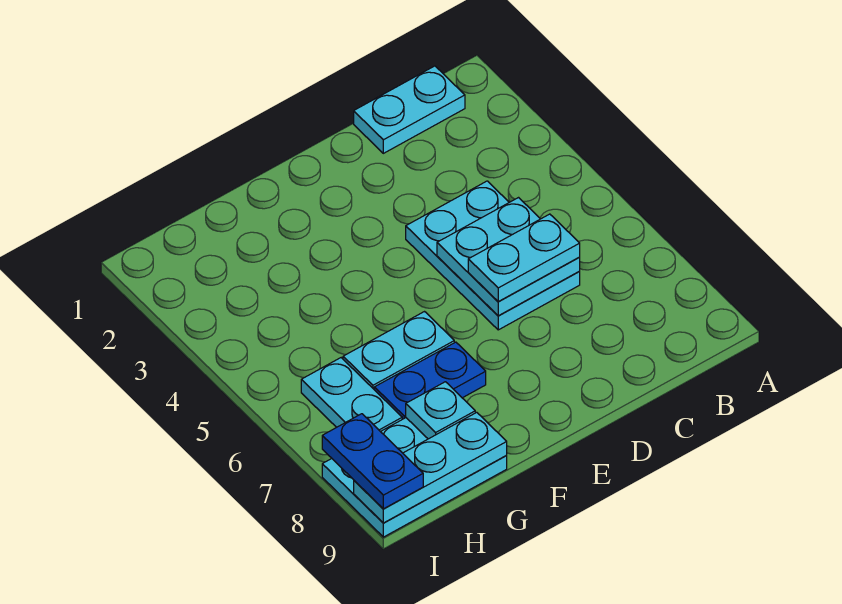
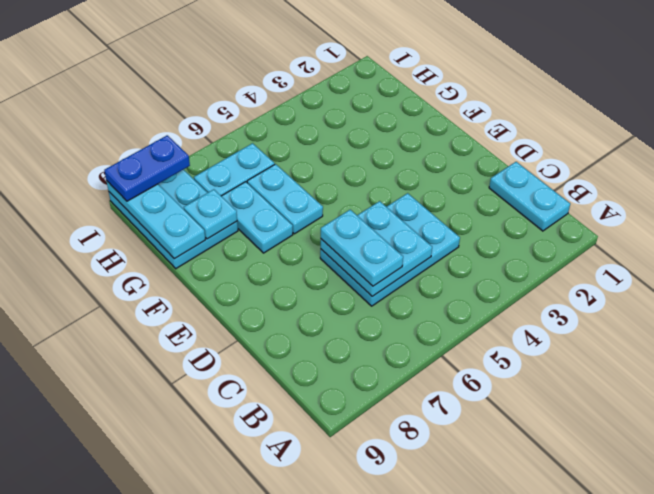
blue plate F7:G7 level 1 -> cyan plate F7:G7 level 1

